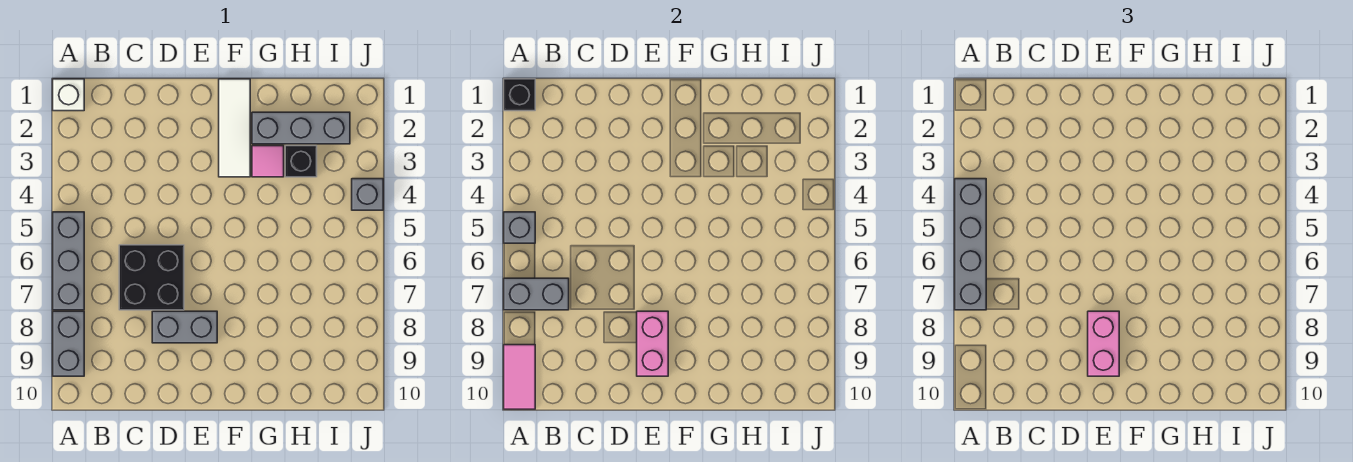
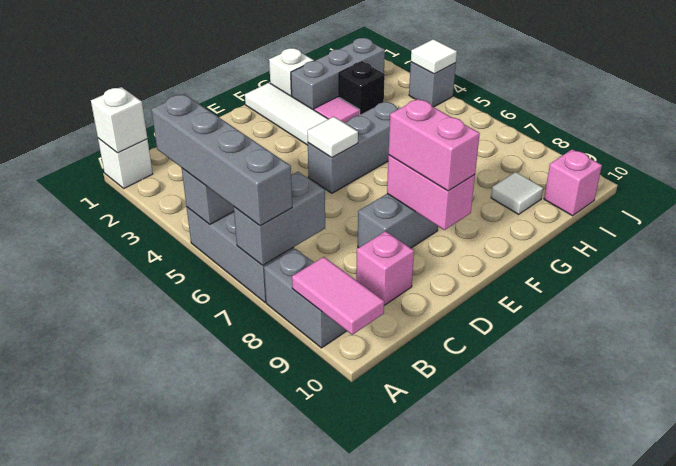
black brick A1 level 2 -> white brick A1 level 2
black brick C6:D7 level 1 -> none
none -> pink brick C9 level 1
none -> grey brick E5:G5 level 1
none -> white tile E5 level 2
none -> white brick G1 level 1
none -> white tile H9 level 1
none -> pink brick I10 level 1
none -> white tile J4 level 2

